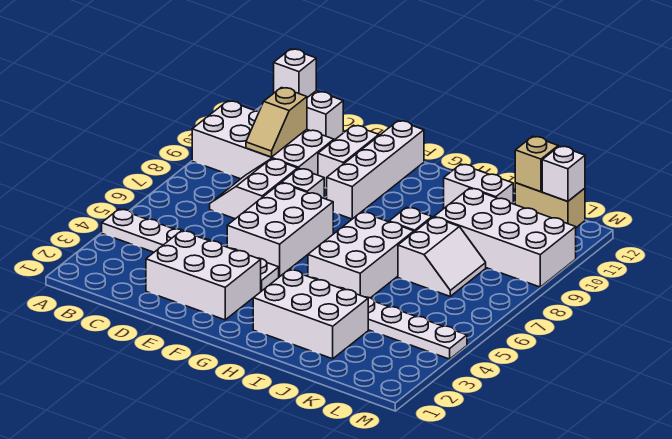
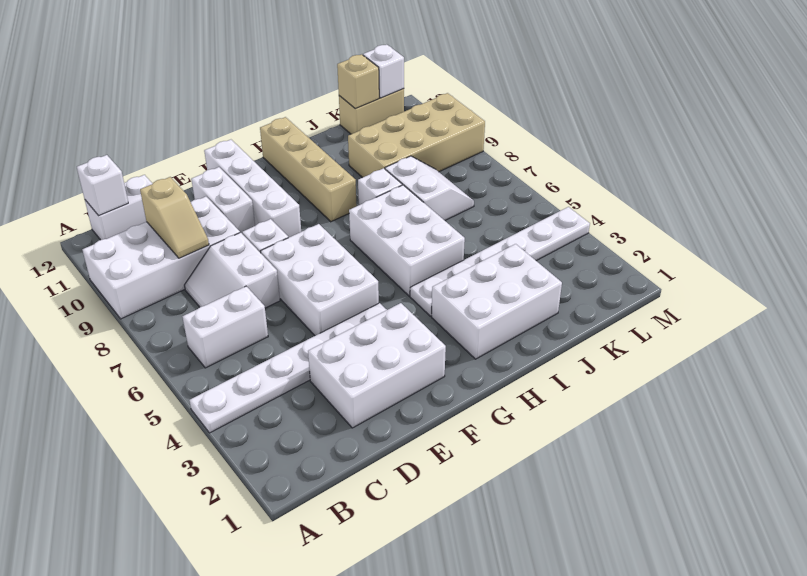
none -> tan brick H9:H12 level 1
white brick I11:J11 level 1 -> white brick B6:C6 level 1
white brick J9:M10 level 1 -> tan brick J9:M10 level 1

